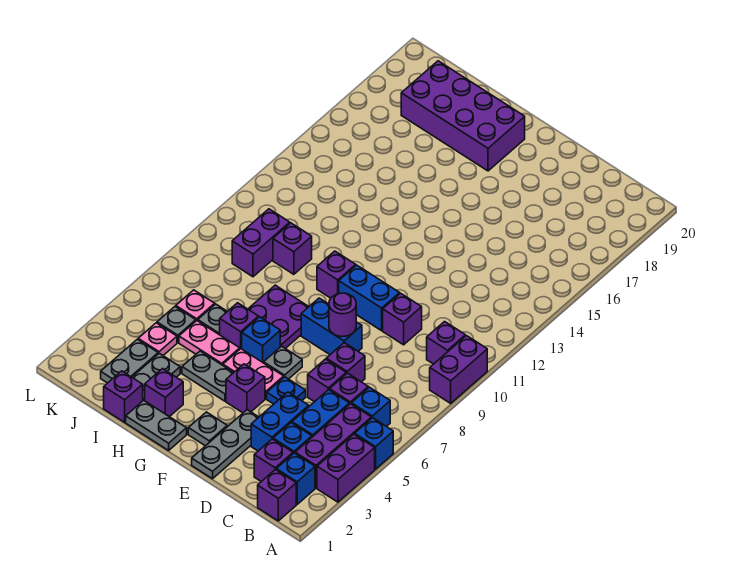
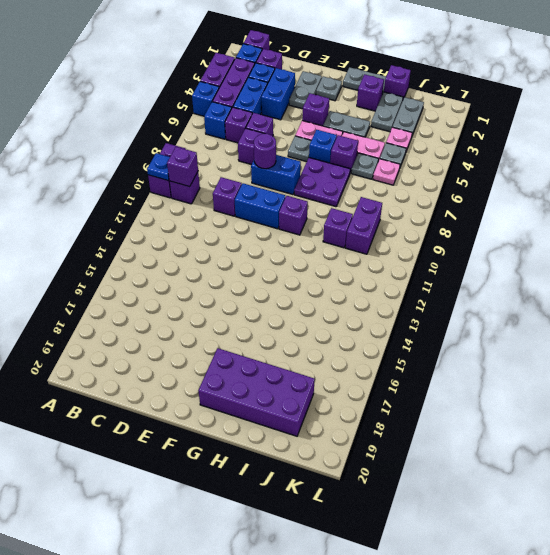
none -> purple brick B10 level 2
grey plate E1:E3 level 1 -> grey plate E2:E3 level 1
blue plate E5 level 1 -> blue plate A10 level 2

